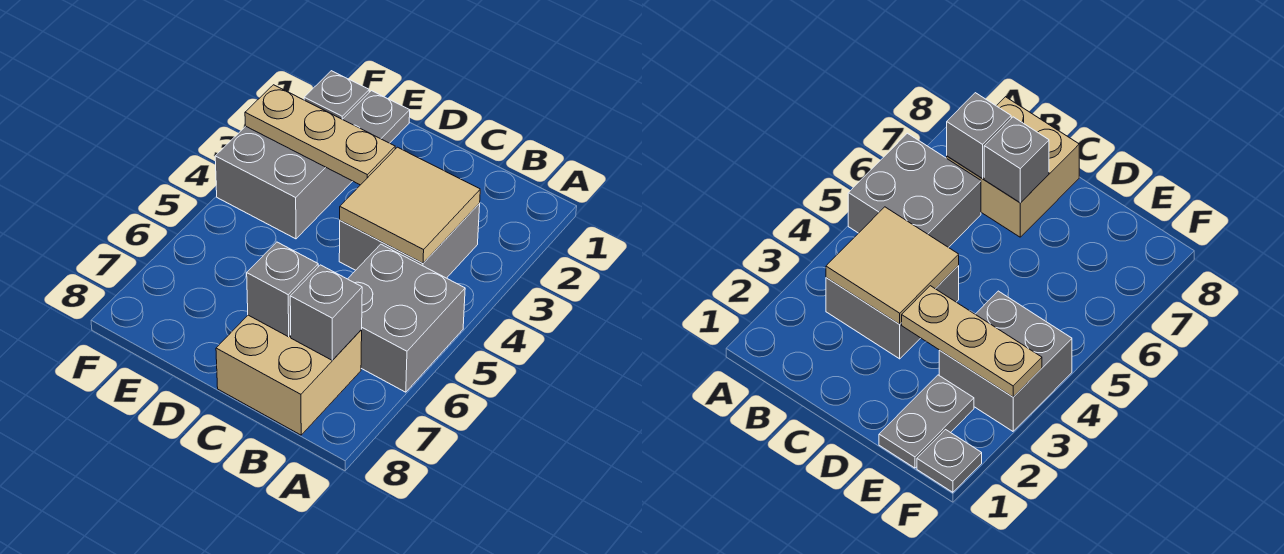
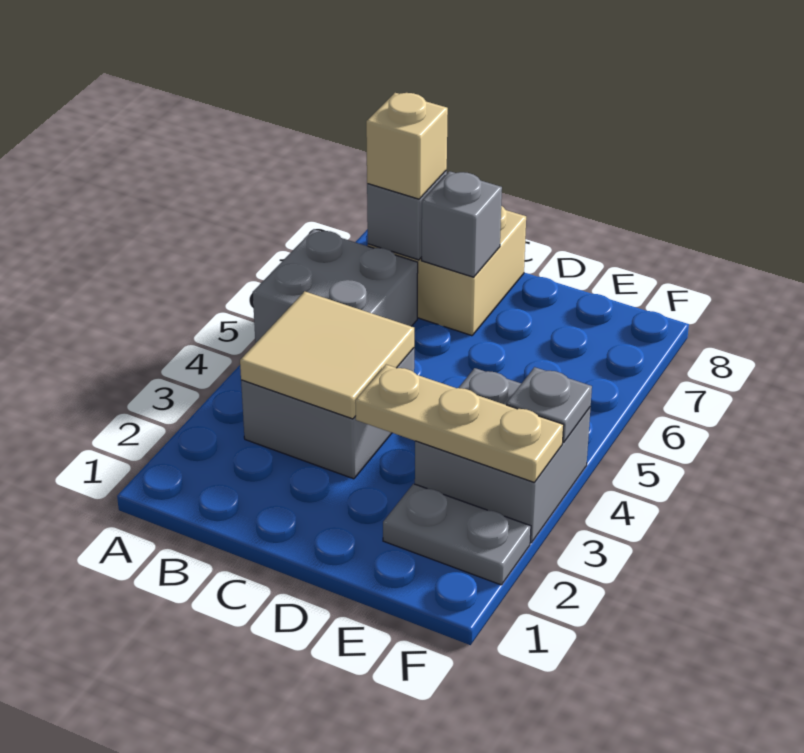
none -> tan brick B7 level 3
grey plate E1:E2 level 1 -> grey plate E2:F2 level 1
grey plate F1 level 1 -> grey plate F4 level 2

